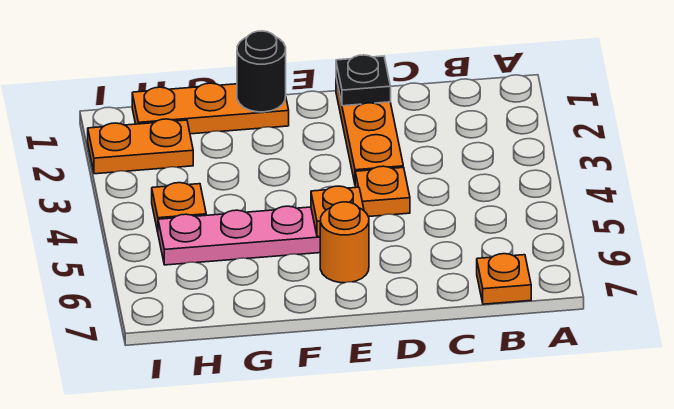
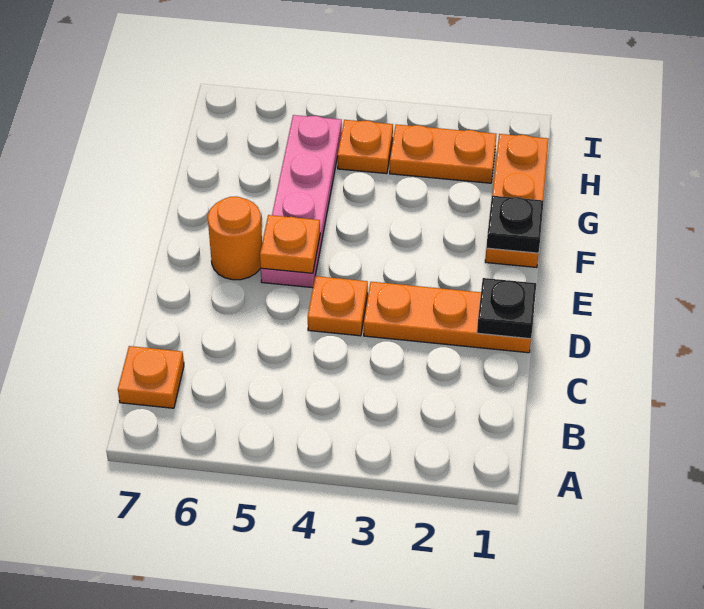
black round brick F1 level 2 -> black plate F1 level 2
orange plate H2:I2 level 1 -> orange plate H2:H3 level 1

